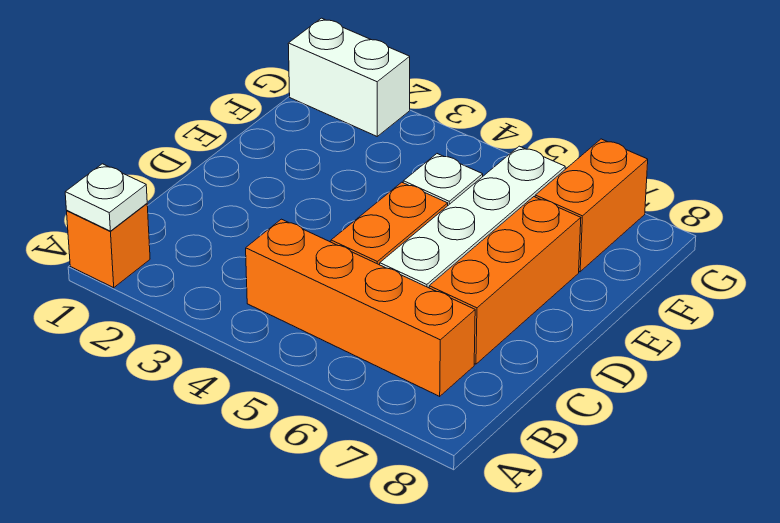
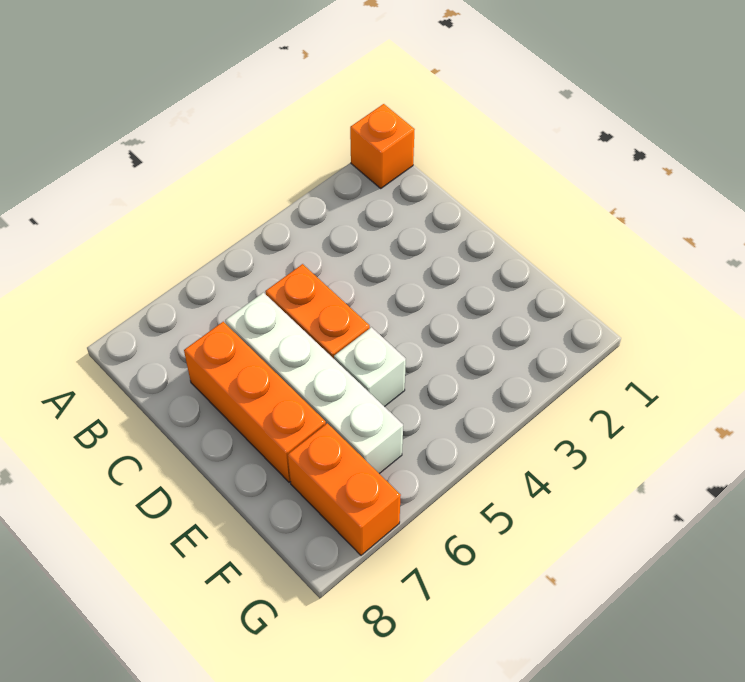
white plate A1 level 2 -> none
orange brick B4:B7 level 1 -> none
white brick G1:G2 level 1 -> none

